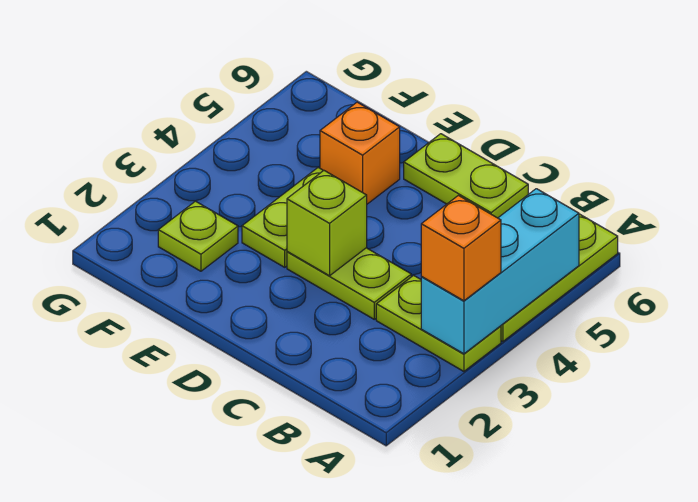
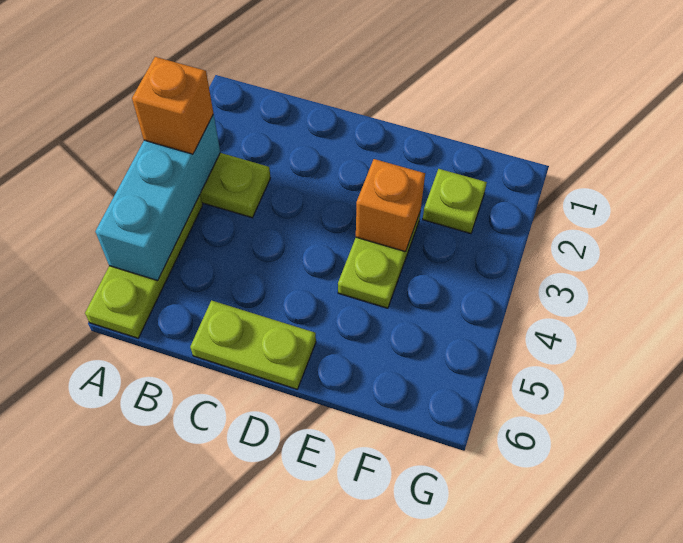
lime plate C3:D3 level 1 -> none
lime brick D3 level 2 -> none
orange brick E5 level 1 -> orange brick E3 level 2

